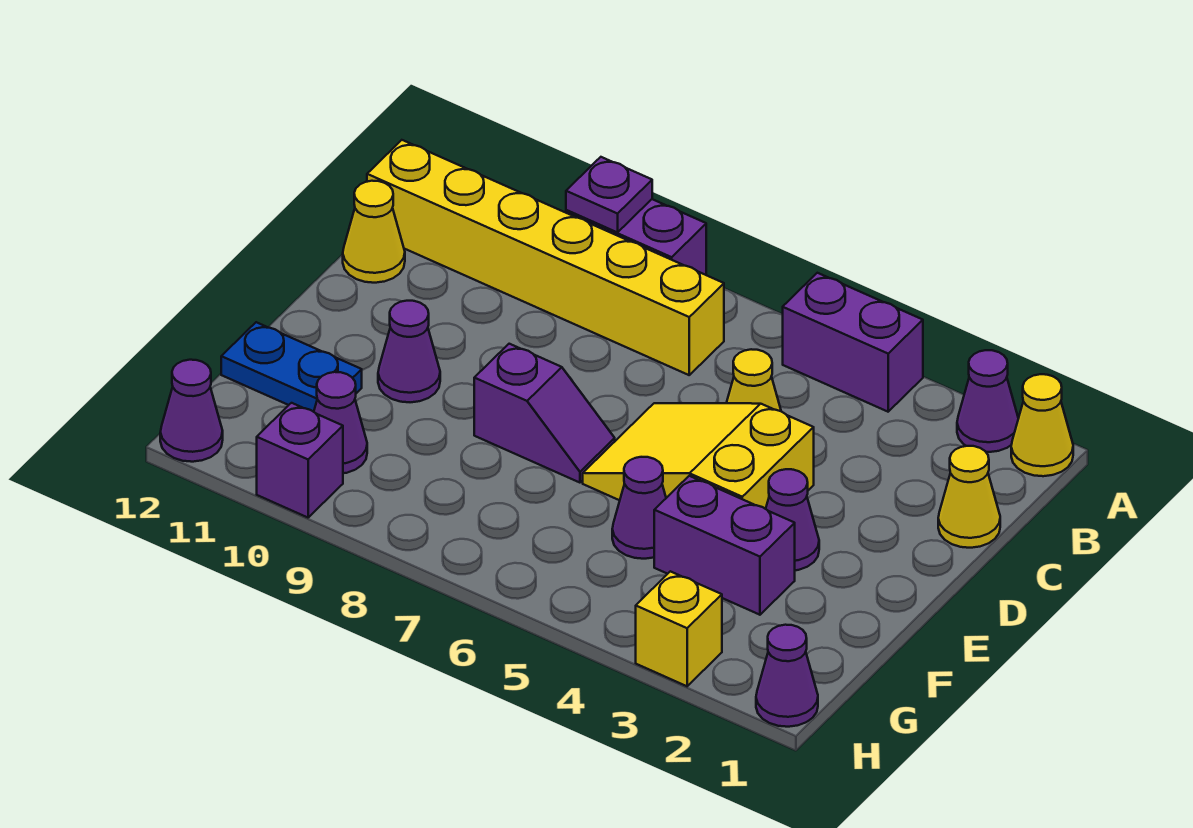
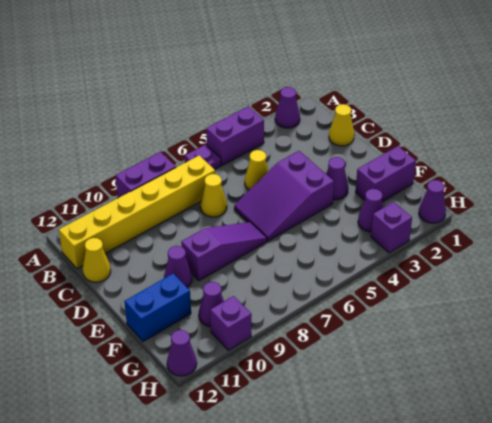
yellow cone A1 level 1 -> yellow cone C7 level 1
purple plate A9 level 2 -> purple plate A6 level 1
yellow slope D4:E6 level 1 top 4 -> purple slope D4:E6 level 1 top 4
purple slope E7:E8 level 1 top 8 -> purple slope E7:E9 level 1 top 9
purple brick F3:F4 level 1 -> purple brick F1:F2 level 1
purple cone F5 level 1 -> purple cone G3 level 1
blue plate F11:F12 level 1 -> blue brick F11:F12 level 1
yellow brick H3 level 1 -> purple brick H3 level 1

